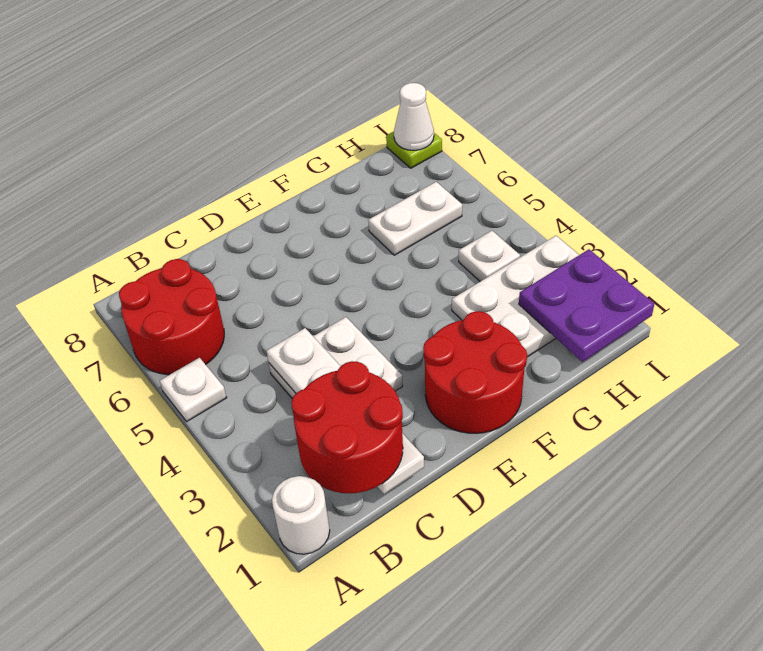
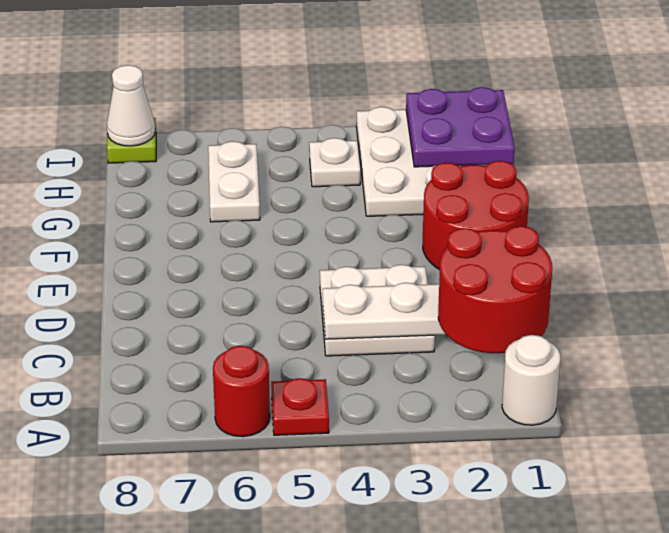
white plate A5 level 1 -> red plate A5 level 1
red round brick A6:B7 level 1 -> red round brick A6 level 1

